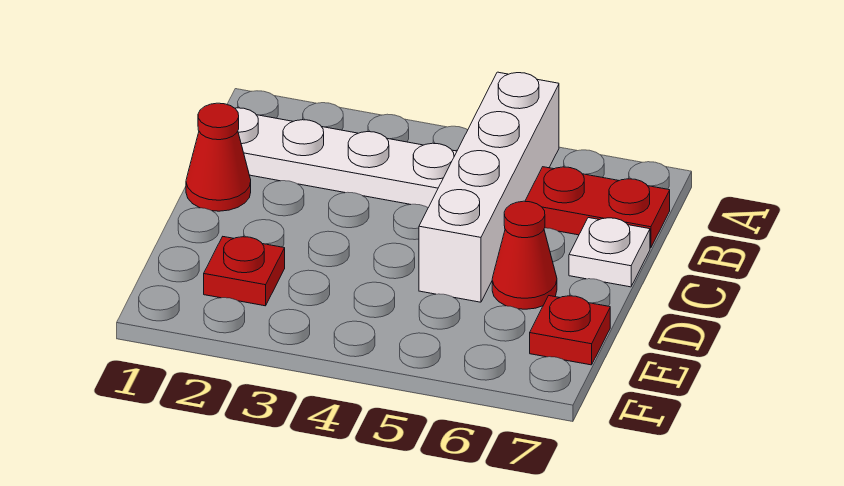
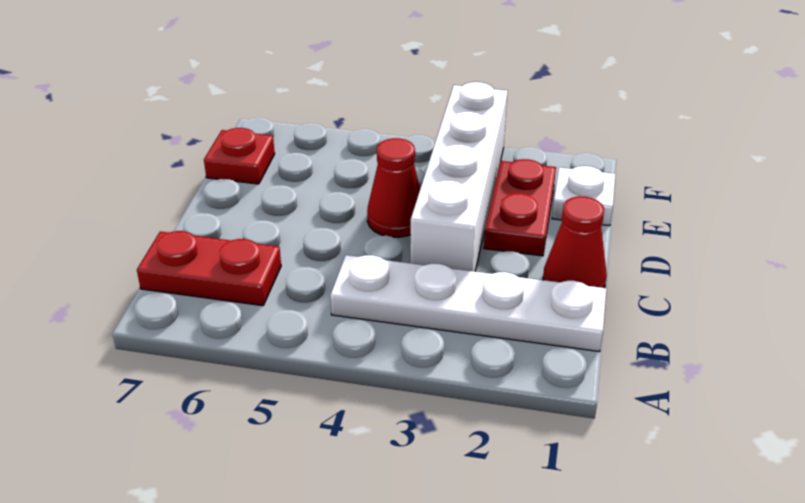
white brick A5:D5 level 1 -> white brick C3:F3 level 1
white plate C7 level 1 -> white plate E1 level 1
red cone D6 level 1 -> red cone D4 level 1
red plate E2 level 1 -> red plate D2:E2 level 1

